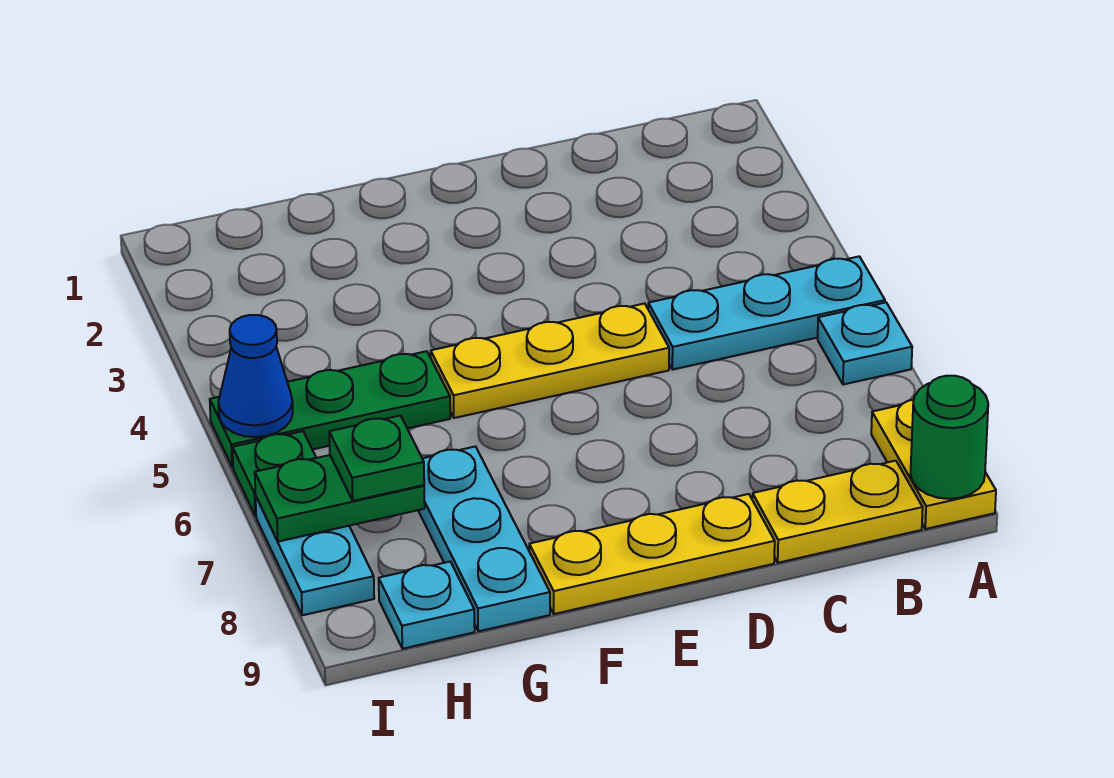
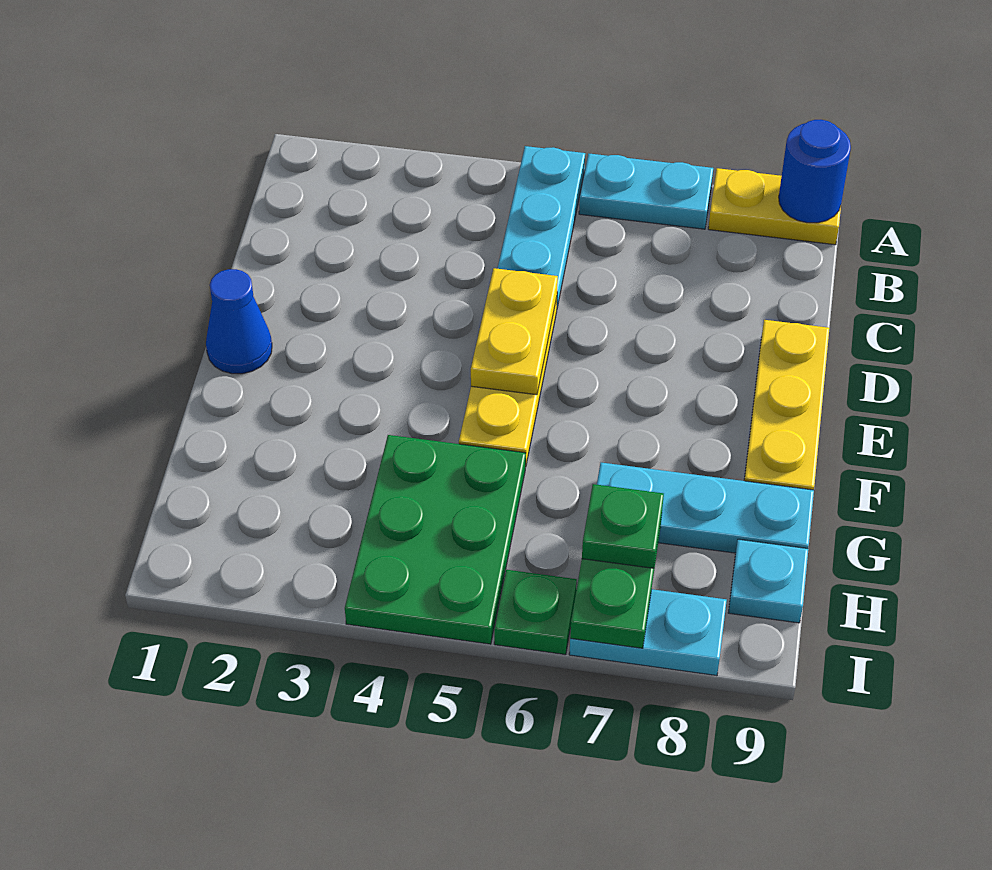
cyan plate A6 level 1 -> cyan plate A6:A7 level 1
green round brick A9 level 2 -> blue round brick A9 level 2
yellow plate B9:C9 level 1 -> yellow plate D5:E5 level 2
green plate G5:I5 level 1 -> green plate G4:I5 level 1
blue cone I5 level 2 -> blue cone E1 level 1

